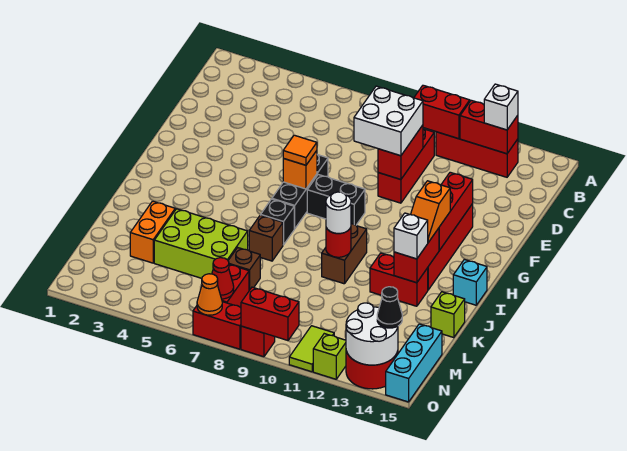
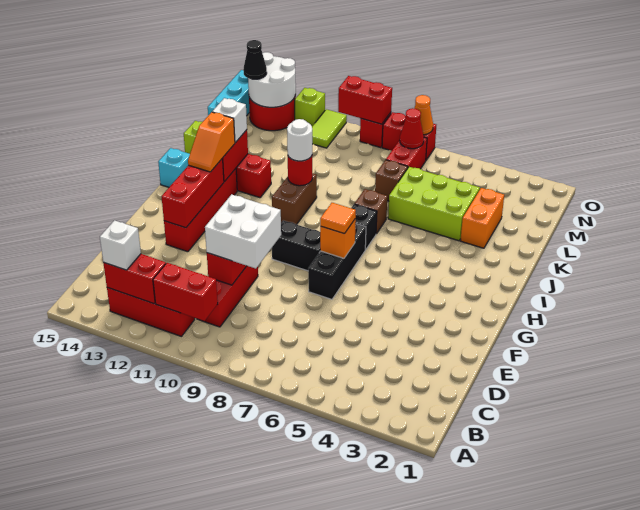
orange slope H13:I13 level 3 top H -> orange slope H13:I13 level 3 top I

